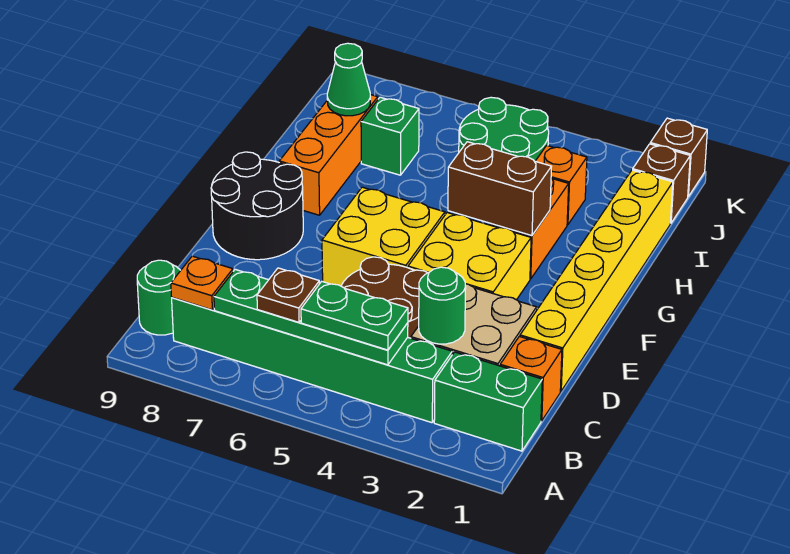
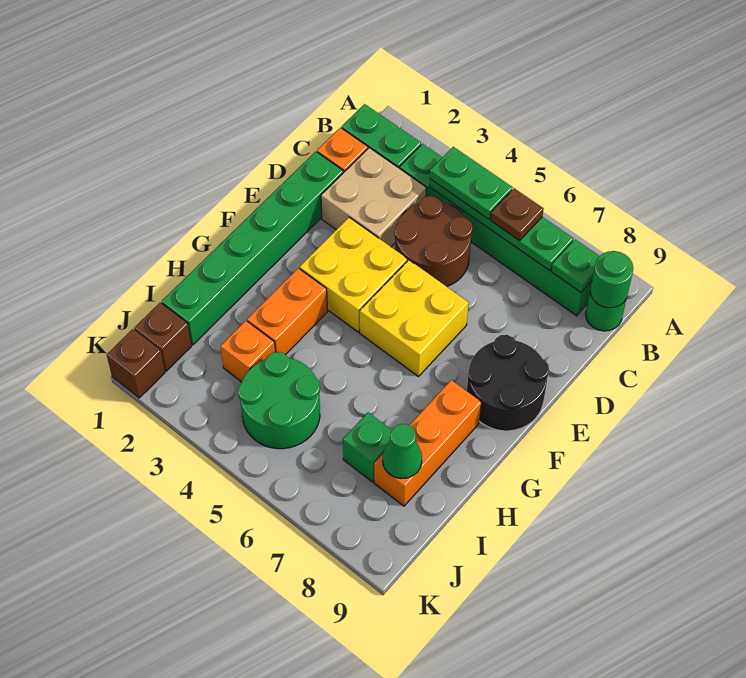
orange plate B8 level 2 -> green plate B8 level 2
green round brick C3 level 2 -> green round brick B9 level 2
yellow brick D1:I1 level 1 -> green brick D1:I1 level 1
brown brick G3:G4 level 2 -> none

